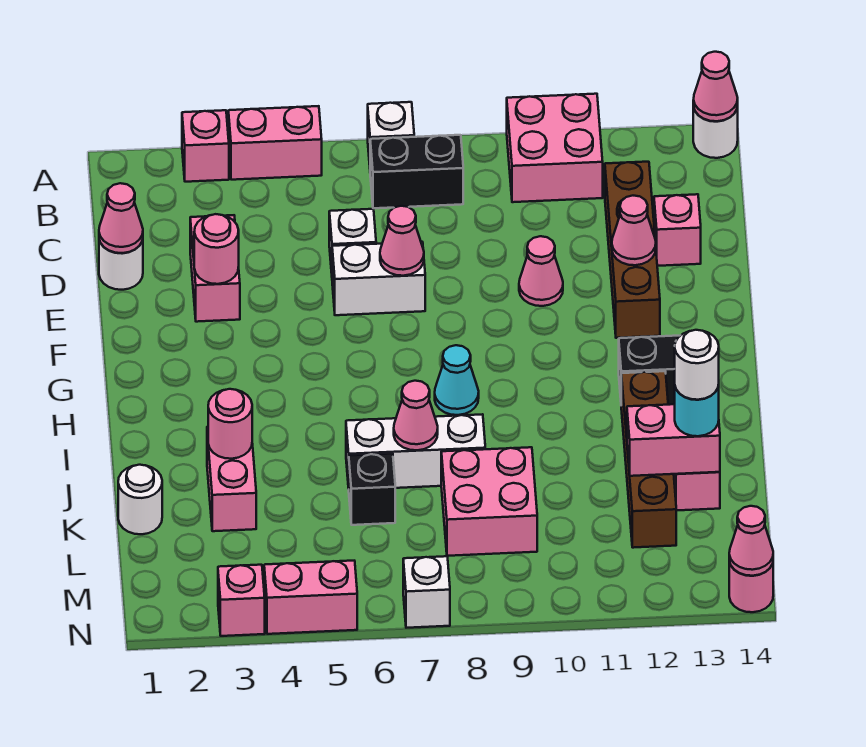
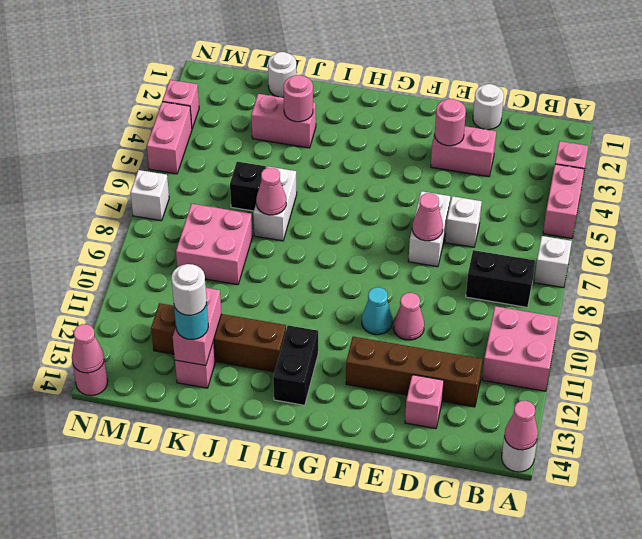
black brick B7:B8 level 1 -> black brick B8:C8 level 1
pink cone D1 level 2 -> none
pink cone E12 level 2 -> none
cyan cone H8 level 1 -> cyan cone F10 level 1
white brick J6:J8 level 1 -> white brick J6:J7 level 1

